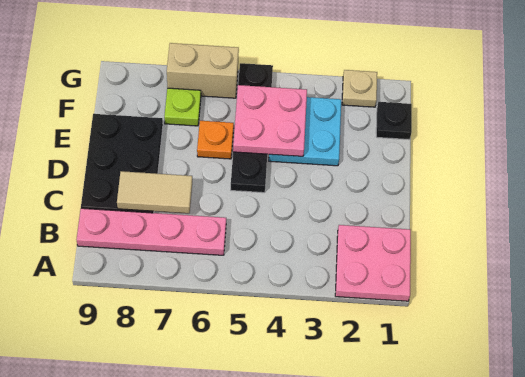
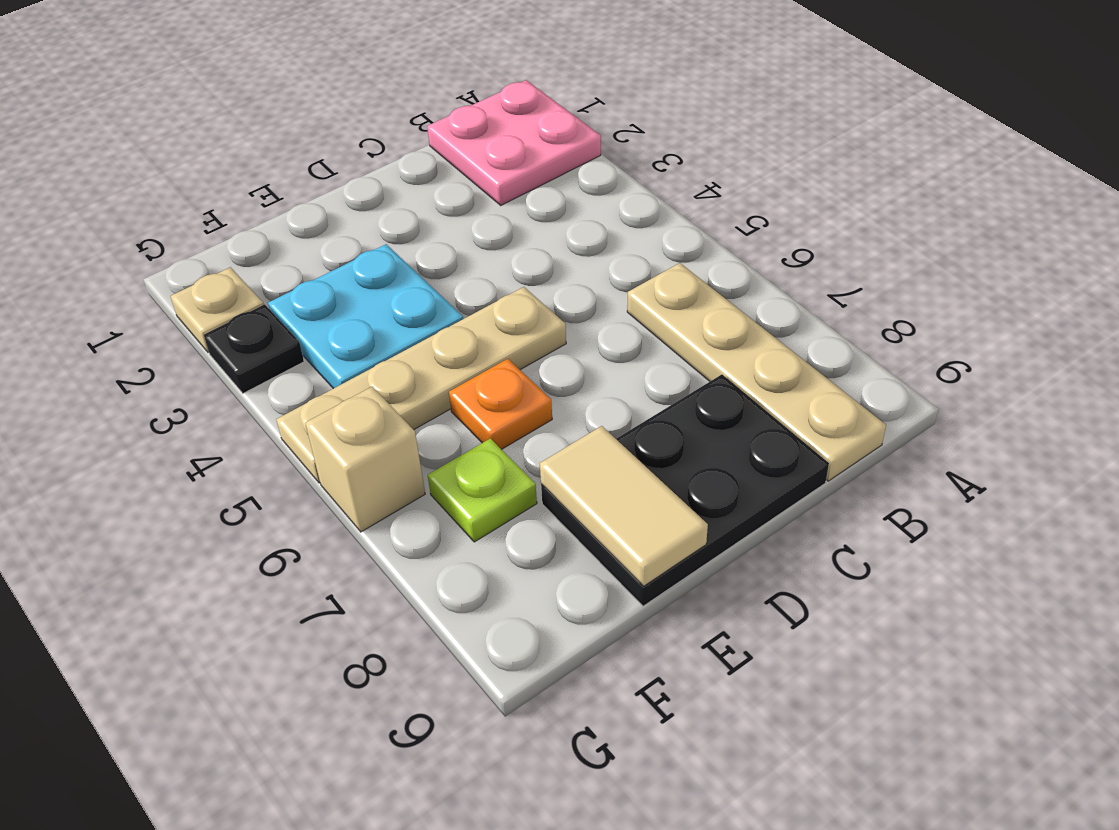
pink plate B6:B9 level 1 -> tan plate B6:B9 level 1
tan tile C7:C8 level 2 -> tan tile E8:E9 level 2
black plate D5:G5 level 1 -> tan plate D5:G5 level 1
pink plate E4:F5 level 2 -> none
black plate F1 level 1 -> black plate G3 level 1
tan brick G6:G7 level 1 -> tan brick G6 level 1

